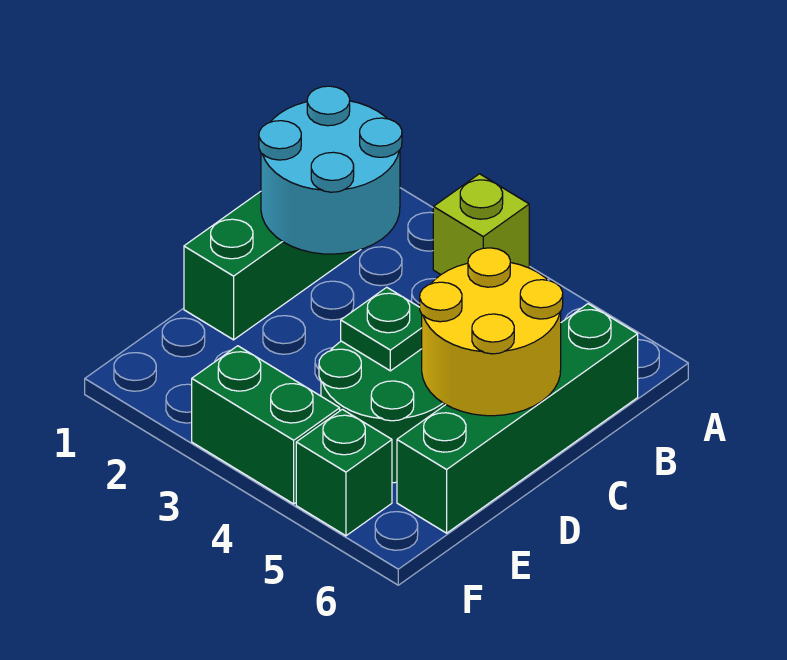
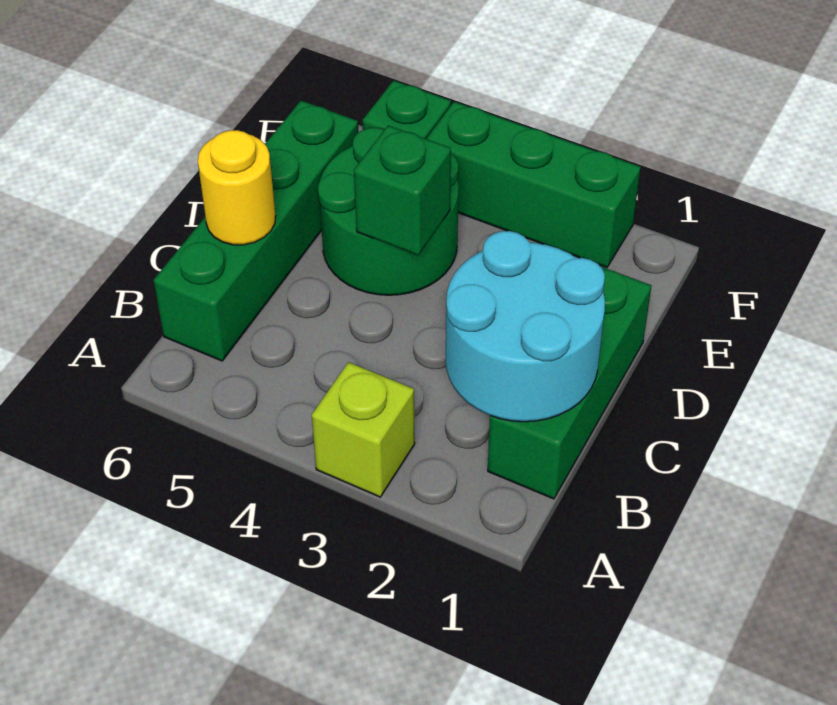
yellow round brick C5:D6 level 2 -> yellow round brick C6 level 2
green plate D4 level 2 -> green brick D4 level 2
green brick F3:F4 level 1 -> green brick F2:F4 level 1

